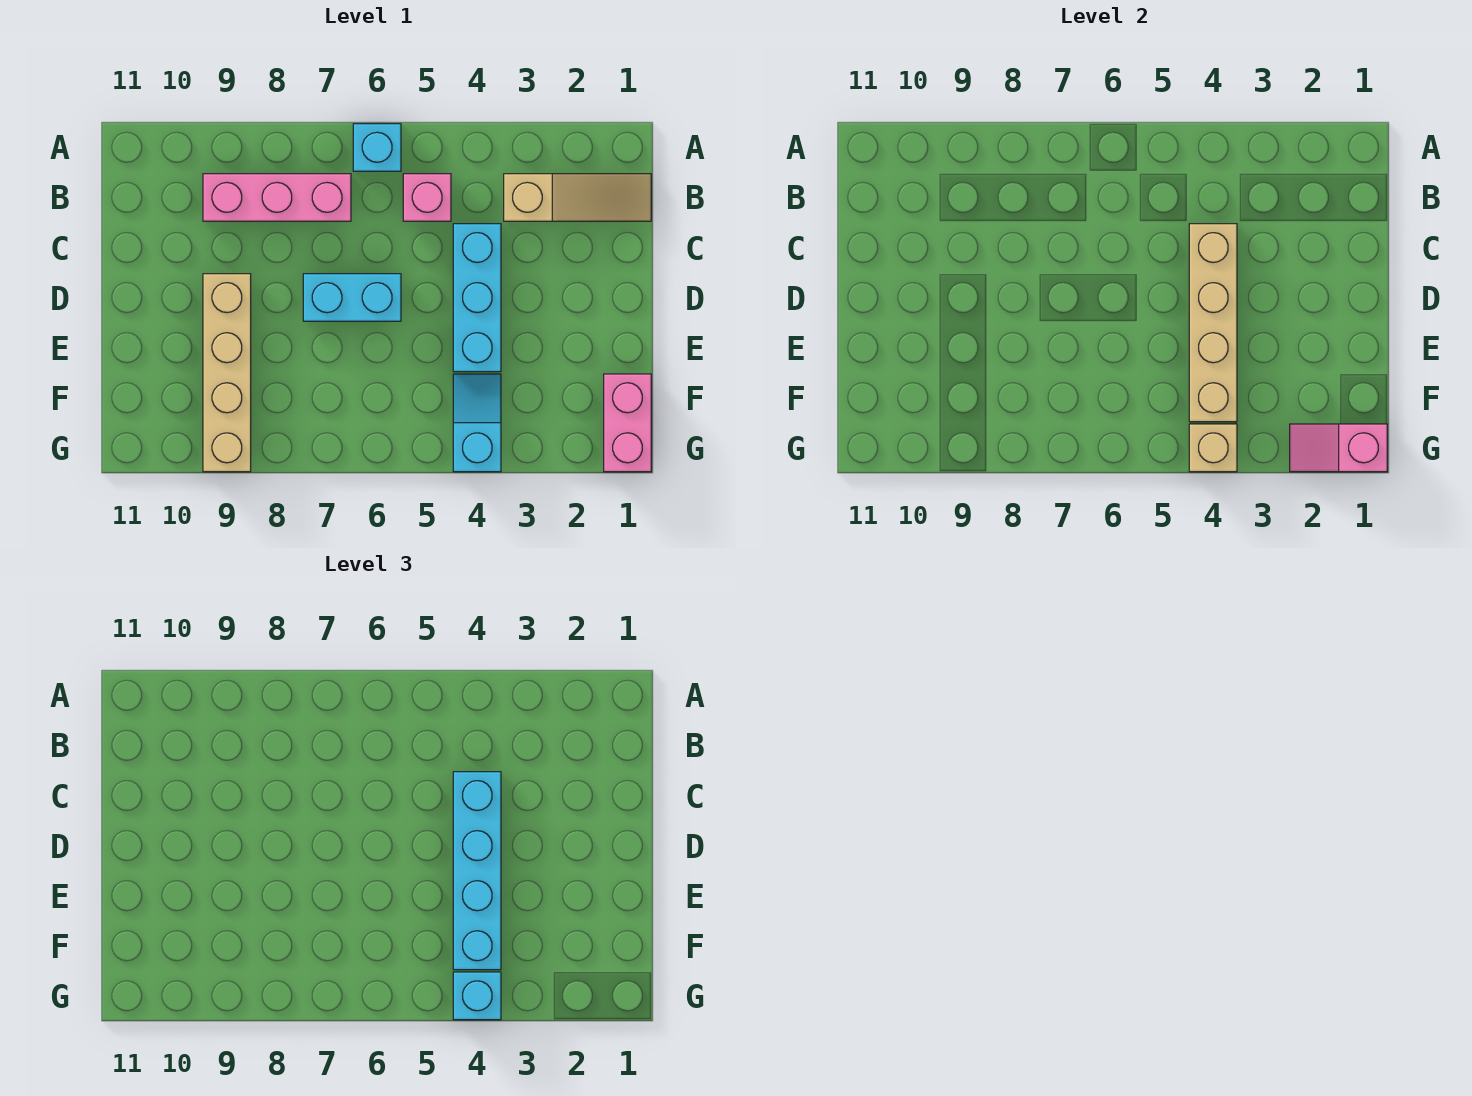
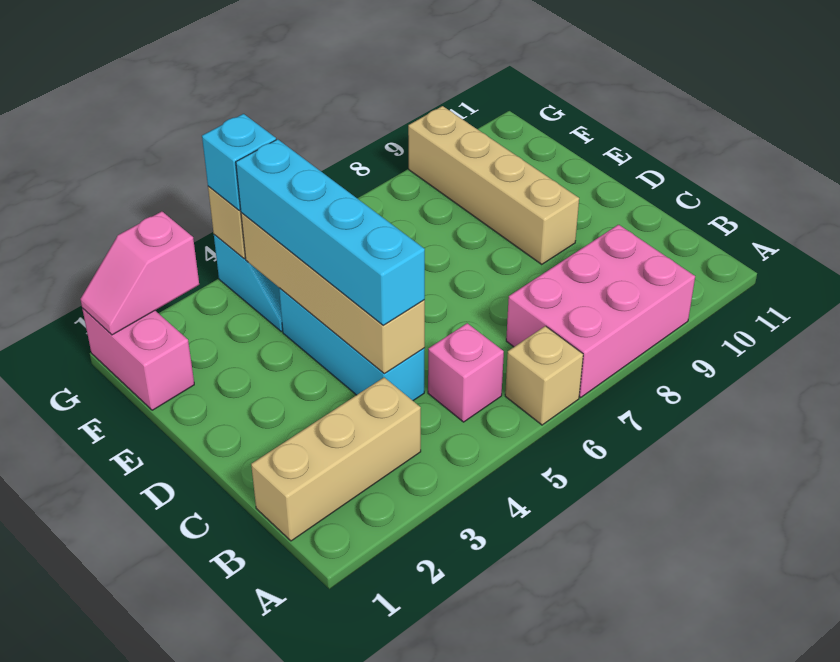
cyan brick A6 level 1 -> tan brick A6 level 1
tan slope B1:B3 level 1 top 3 -> tan brick B1:B3 level 1
pink brick B7:B9 level 1 -> pink brick A7:B9 level 1
cyan brick D6:D7 level 1 -> none
pink slope G1:G2 level 2 top 1 -> pink slope G1:G2 level 2 top 2

